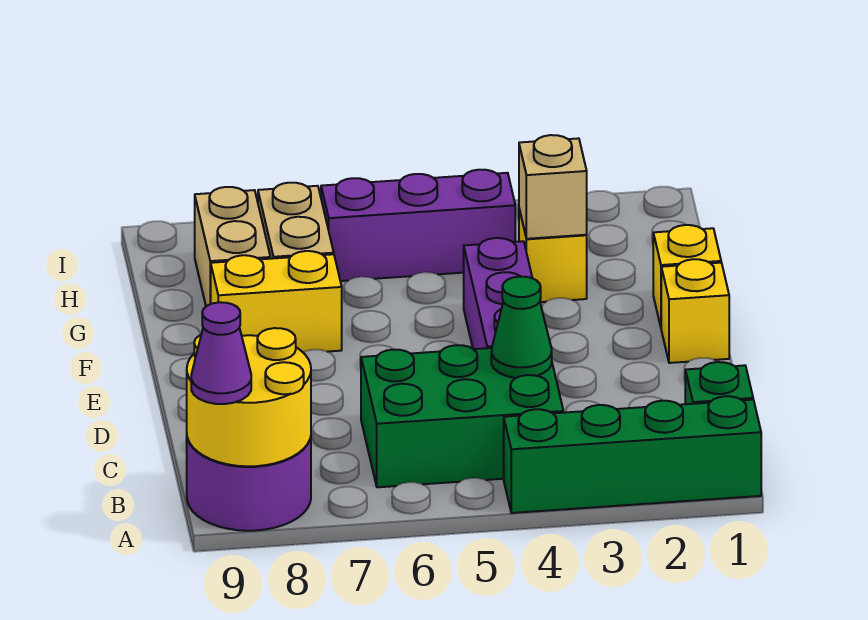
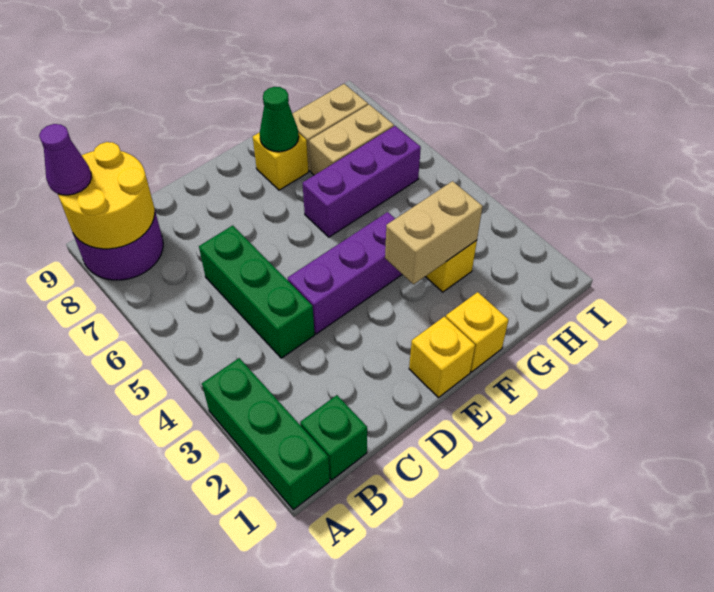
green brick A1:A4 level 1 -> green brick A1:A3 level 1
green brick B4:C6 level 1 -> green brick C4:C6 level 1
green cone C4 level 2 -> green cone F8 level 2
yellow brick F7:F8 level 1 -> yellow brick F8 level 1
tan brick G3 level 2 -> tan brick F3:G3 level 2
purple brick H4:H6 level 1 -> purple brick F6:H6 level 1

